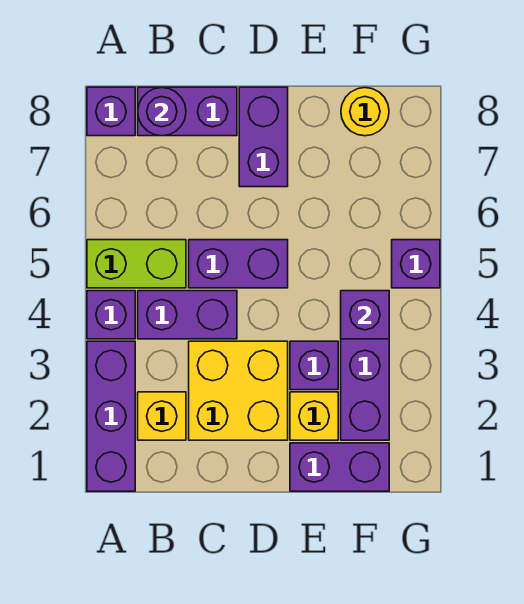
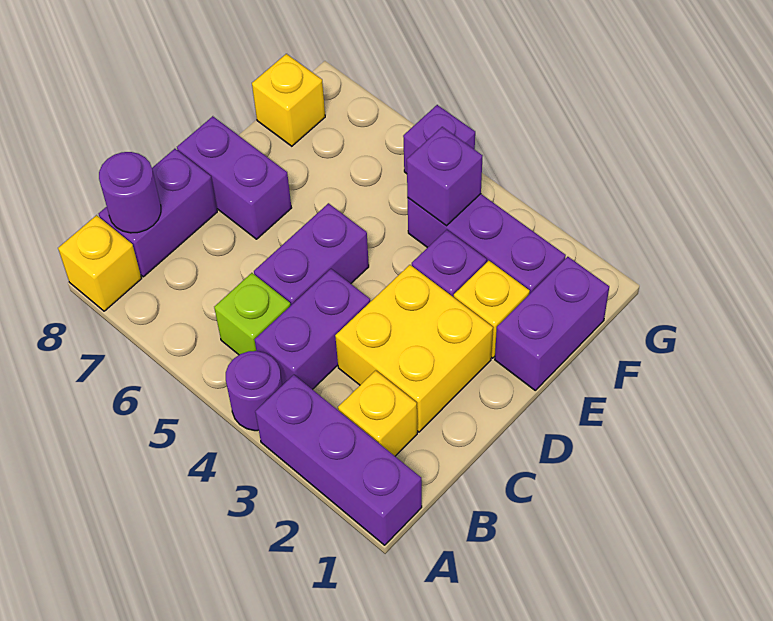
purple brick A4 level 1 -> purple round brick A4 level 1
lime brick A5:B5 level 1 -> lime brick B5 level 1
purple brick A8 level 1 -> yellow brick A8 level 1
yellow round brick F8 level 1 -> yellow brick F8 level 1

